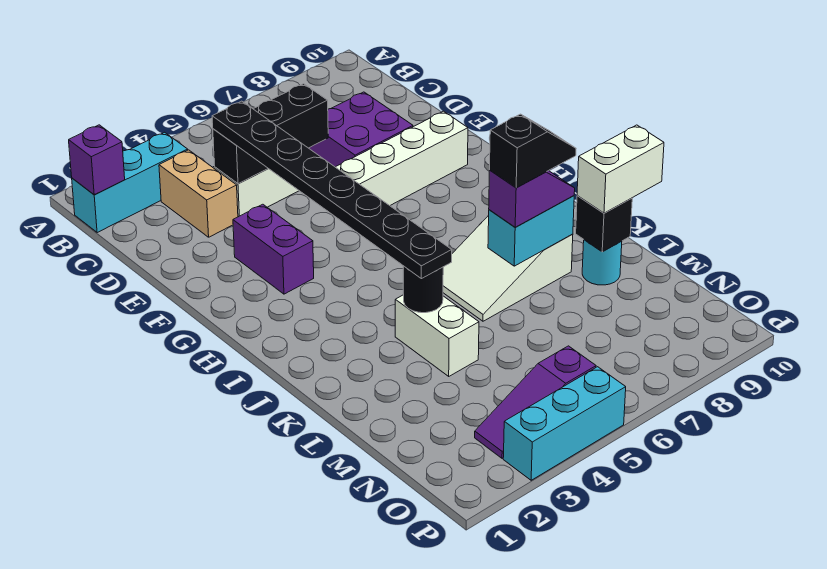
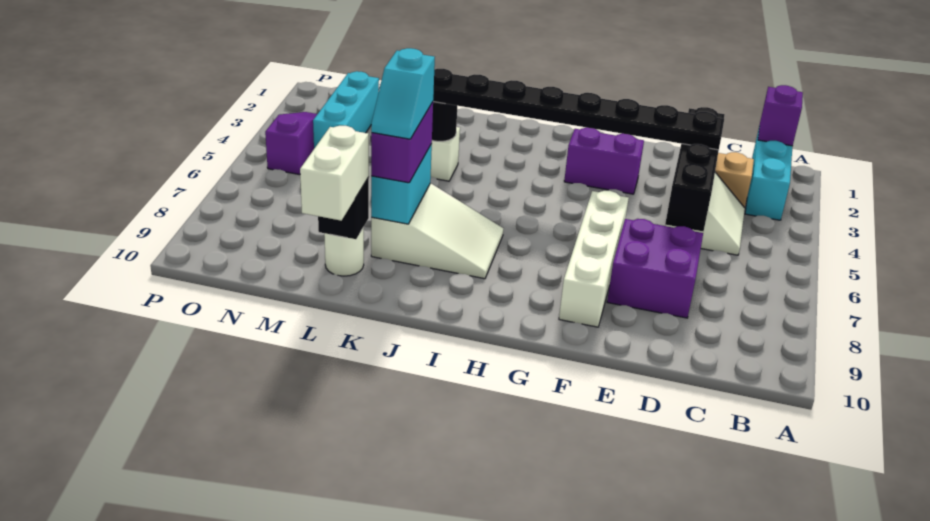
black brick D4:D6 level 2 -> black brick D3:D6 level 2
white slope J6:K8 level 1 top 8 -> white slope I7:K8 level 1 top K
purple slope K7:K8 level 3 top 7 -> purple brick K7:K8 level 3
black slope K7:K8 level 4 top 7 -> cyan slope K7:K8 level 4 top 7
cyan round brick L9 level 1 -> white round brick L9 level 1
cyan brick P3:P5 level 1 -> cyan brick N2:N4 level 1

